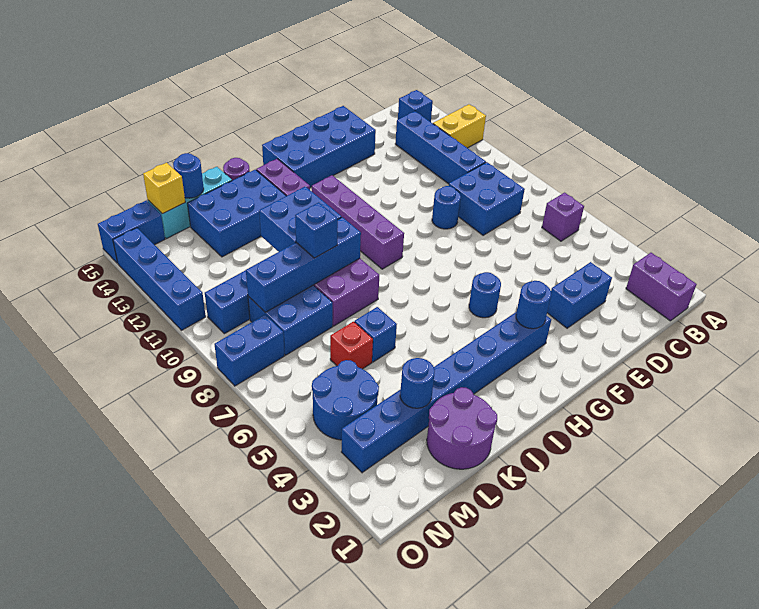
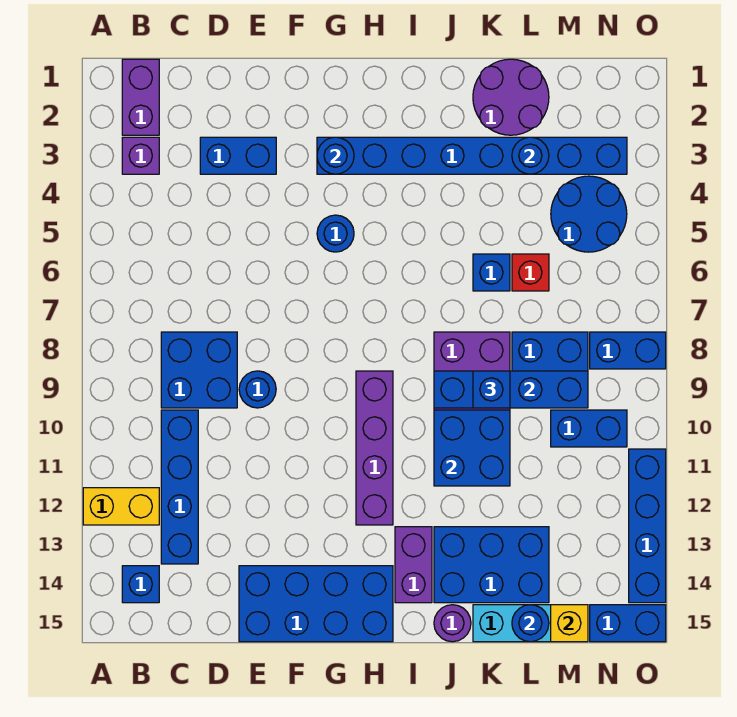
purple brick B6 level 1 -> purple brick B3 level 1

